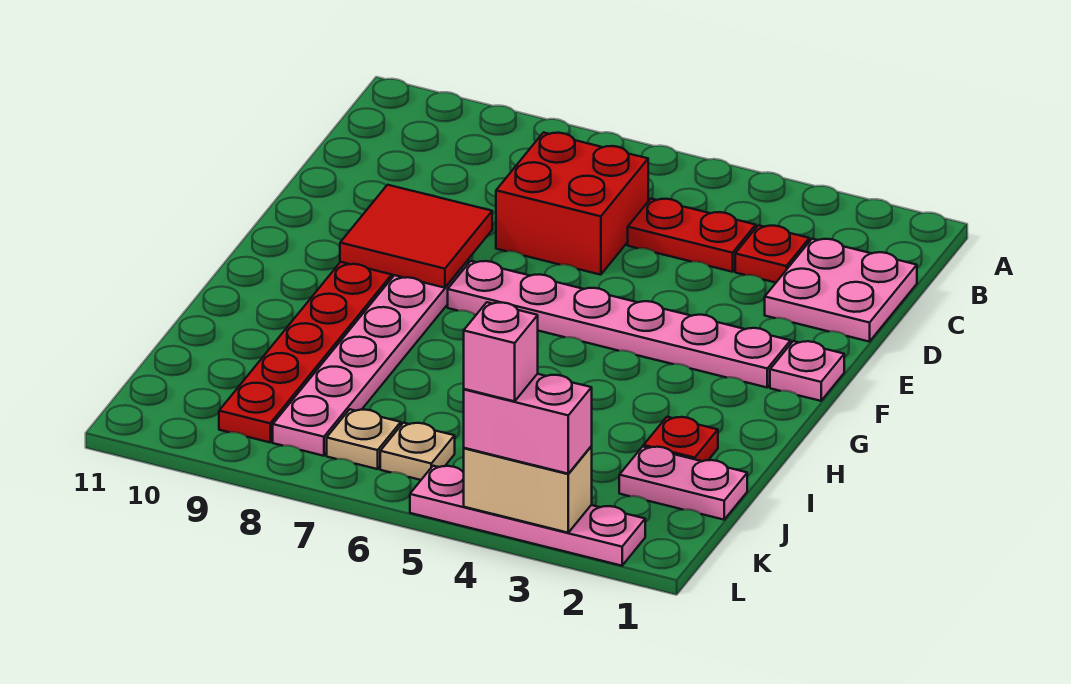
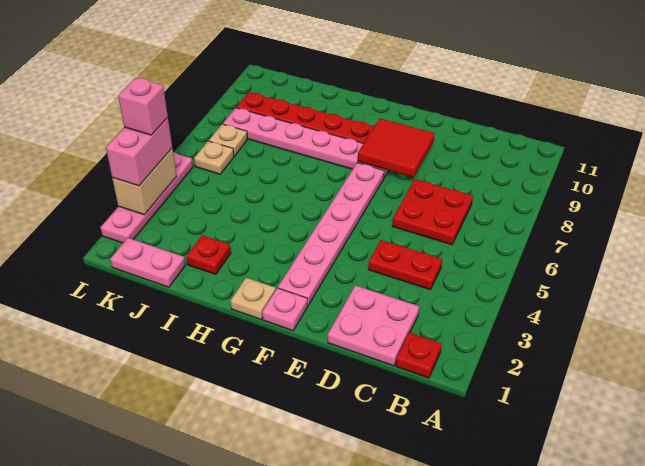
red plate C3 level 1 -> red plate B1 level 1
red plate C4:C5 level 1 -> red plate C4:D4 level 1
red brick C6:D7 level 1 -> red plate C6:D7 level 1
none -> tan plate G1 level 1
pink plate J1:J2 level 1 -> pink plate J1:K1 level 1

